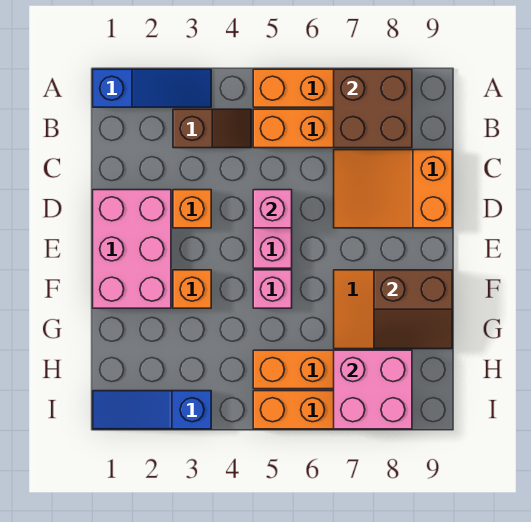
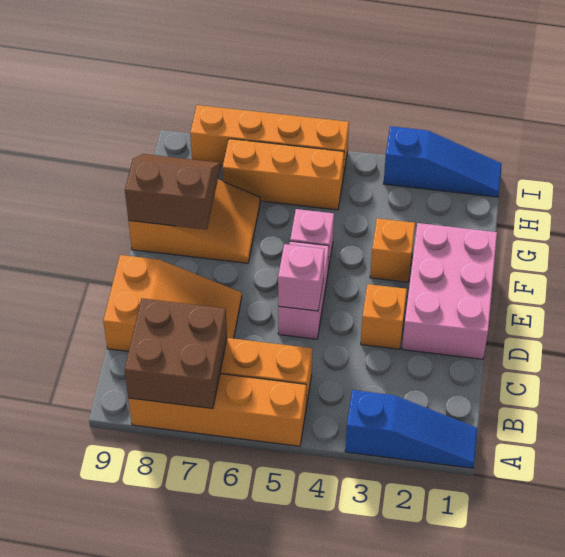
blue slope A1:A3 level 1 top 1 -> blue slope A1:A3 level 1 top 3
brown slope B3:B4 level 1 top 3 -> none
pink brick H7:I8 level 2 -> none

